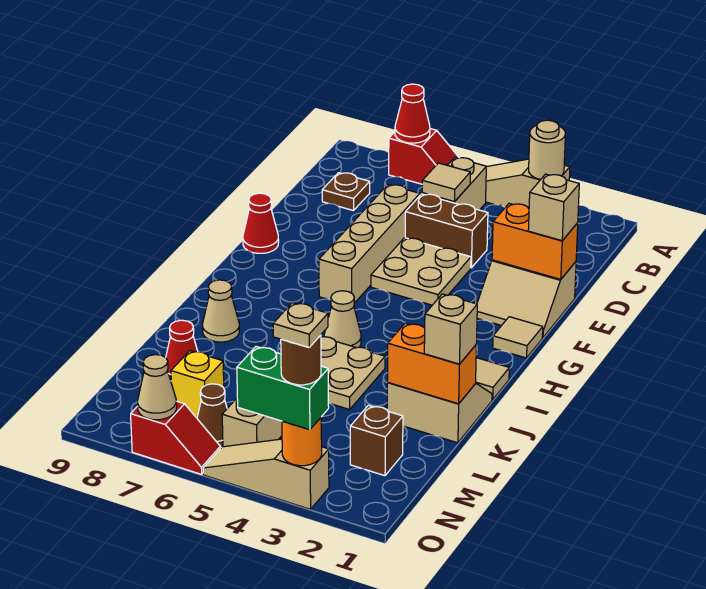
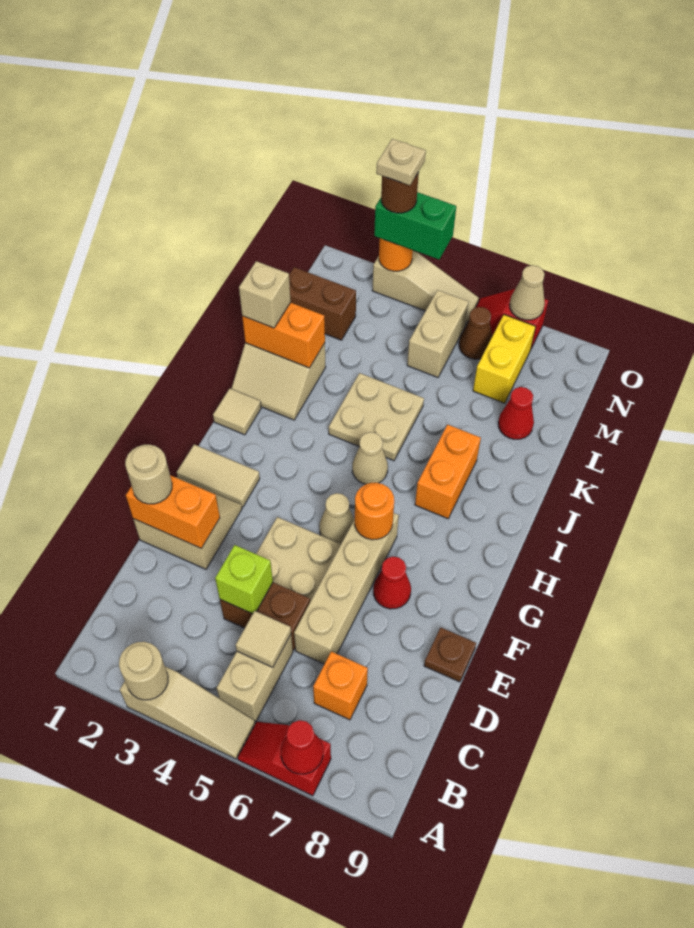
none -> orange brick C7 level 1
brown plate C8 level 1 -> brown plate E9 level 1
none -> lime brick D4 level 2
tan brick E1 level 3 -> tan round brick E1 level 3
red cone F9 level 1 -> red cone F7 level 1
tan tile G1 level 1 -> tan tile G1:G2 level 1
none -> orange round brick G6 level 2
none -> orange brick I7:J7 level 1
tan cone J8 level 1 -> tan cone G5 level 1
brown brick M2 level 1 -> brown brick M1:M2 level 1
yellow brick M7 level 1 -> yellow brick M7:N7 level 1

